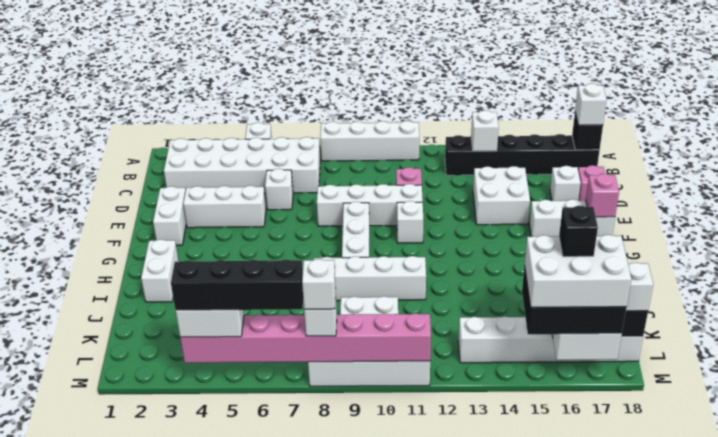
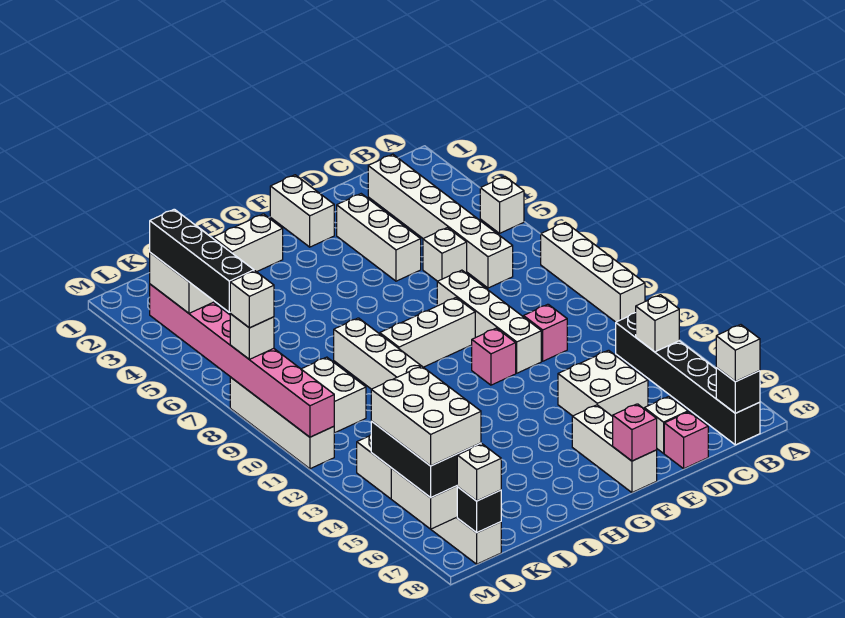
white brick B2:C7 level 1 -> white brick C2:C7 level 1
white brick E2:F2 level 1 -> white brick F1:F2 level 1
white brick F11 level 1 -> pink brick F11 level 1
black brick L16 level 5 -> none

